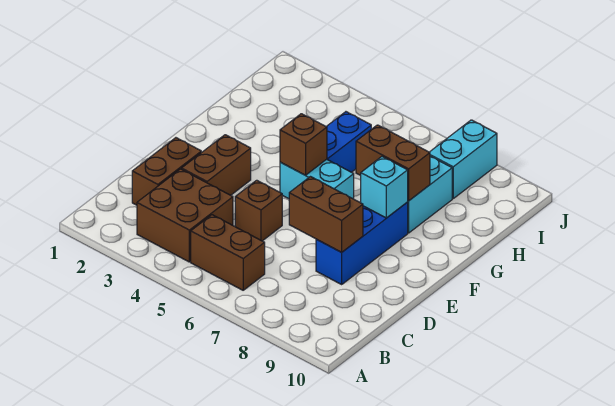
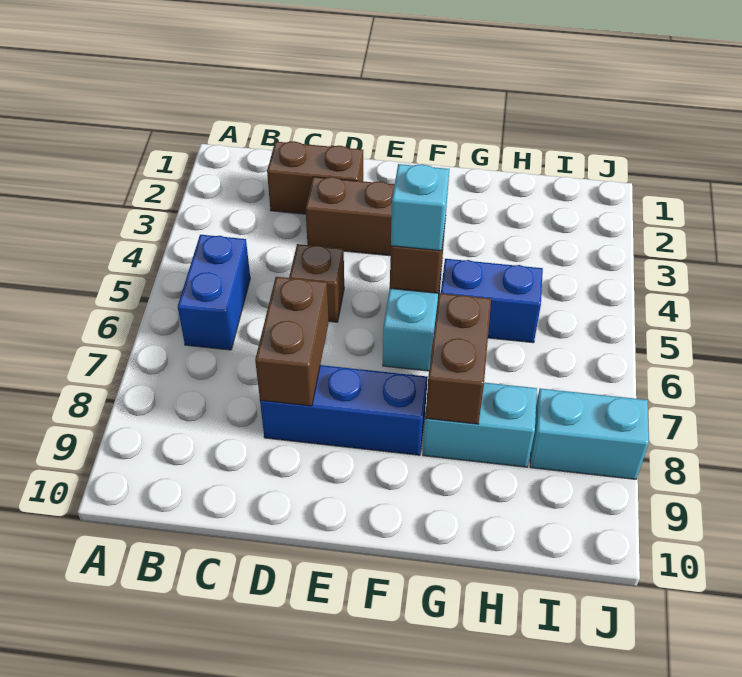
brown brick B3:C4 level 1 -> none
brown brick B5:B6 level 1 -> blue brick B5:B6 level 1
cyan brick F8 level 2 -> cyan brick F5 level 3

